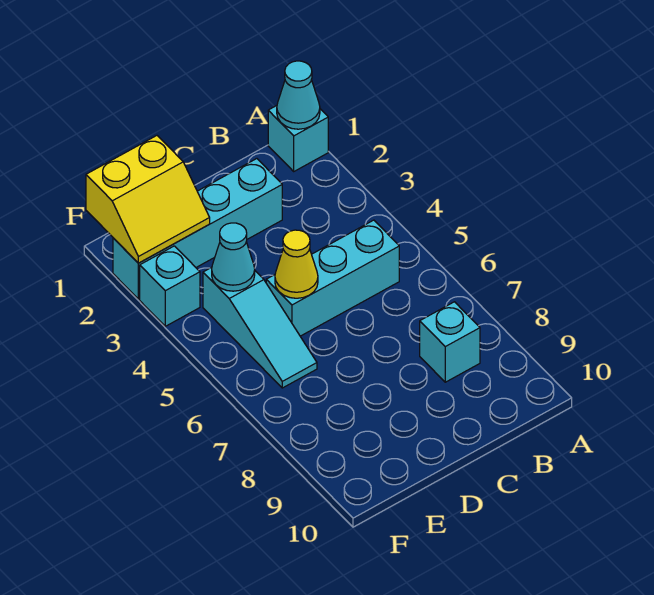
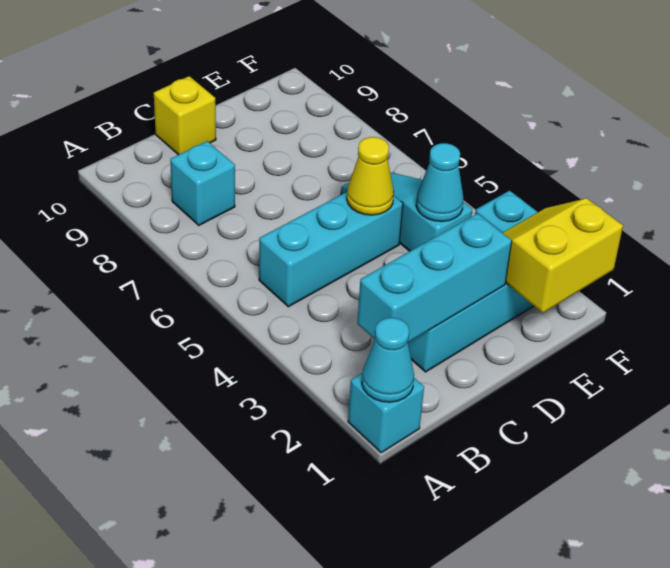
none -> cyan brick B2:D2 level 2
none -> yellow brick C10 level 1

